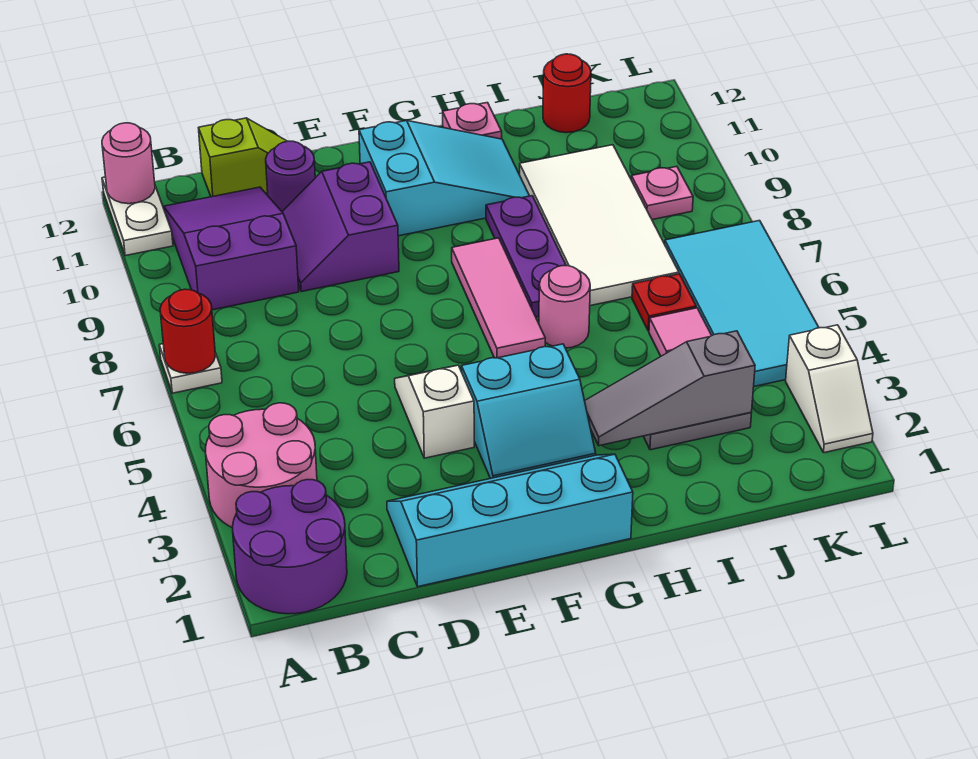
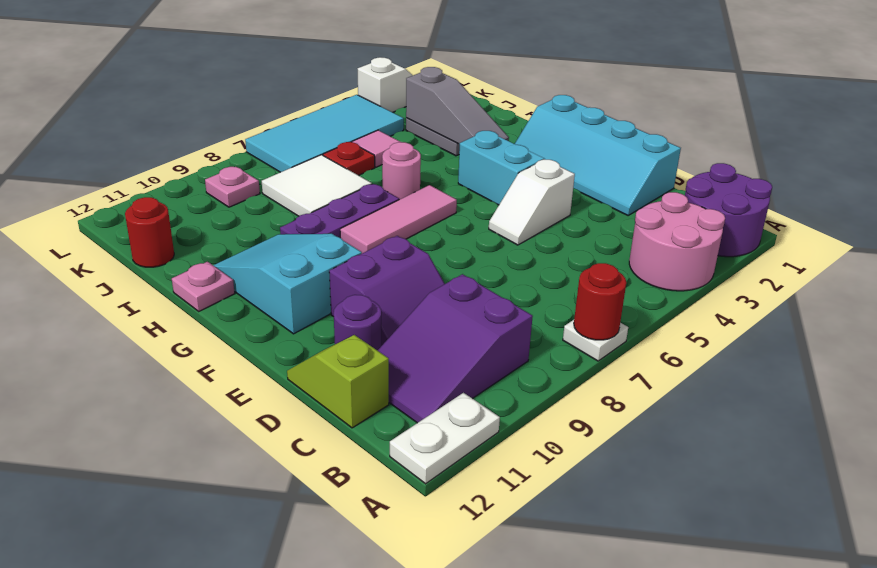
pink round brick A12 level 2 -> none
white tile I7:J10 level 1 -> white tile I7:J8 level 1

